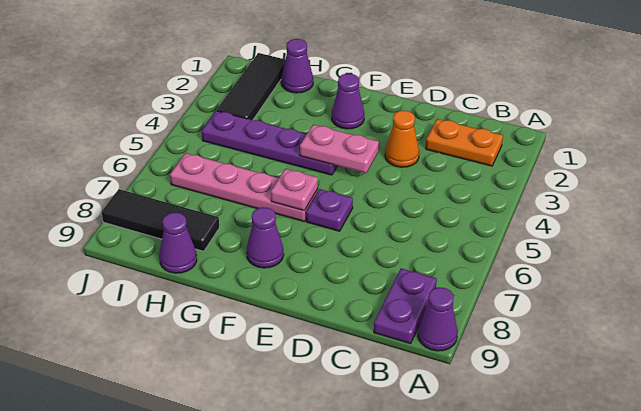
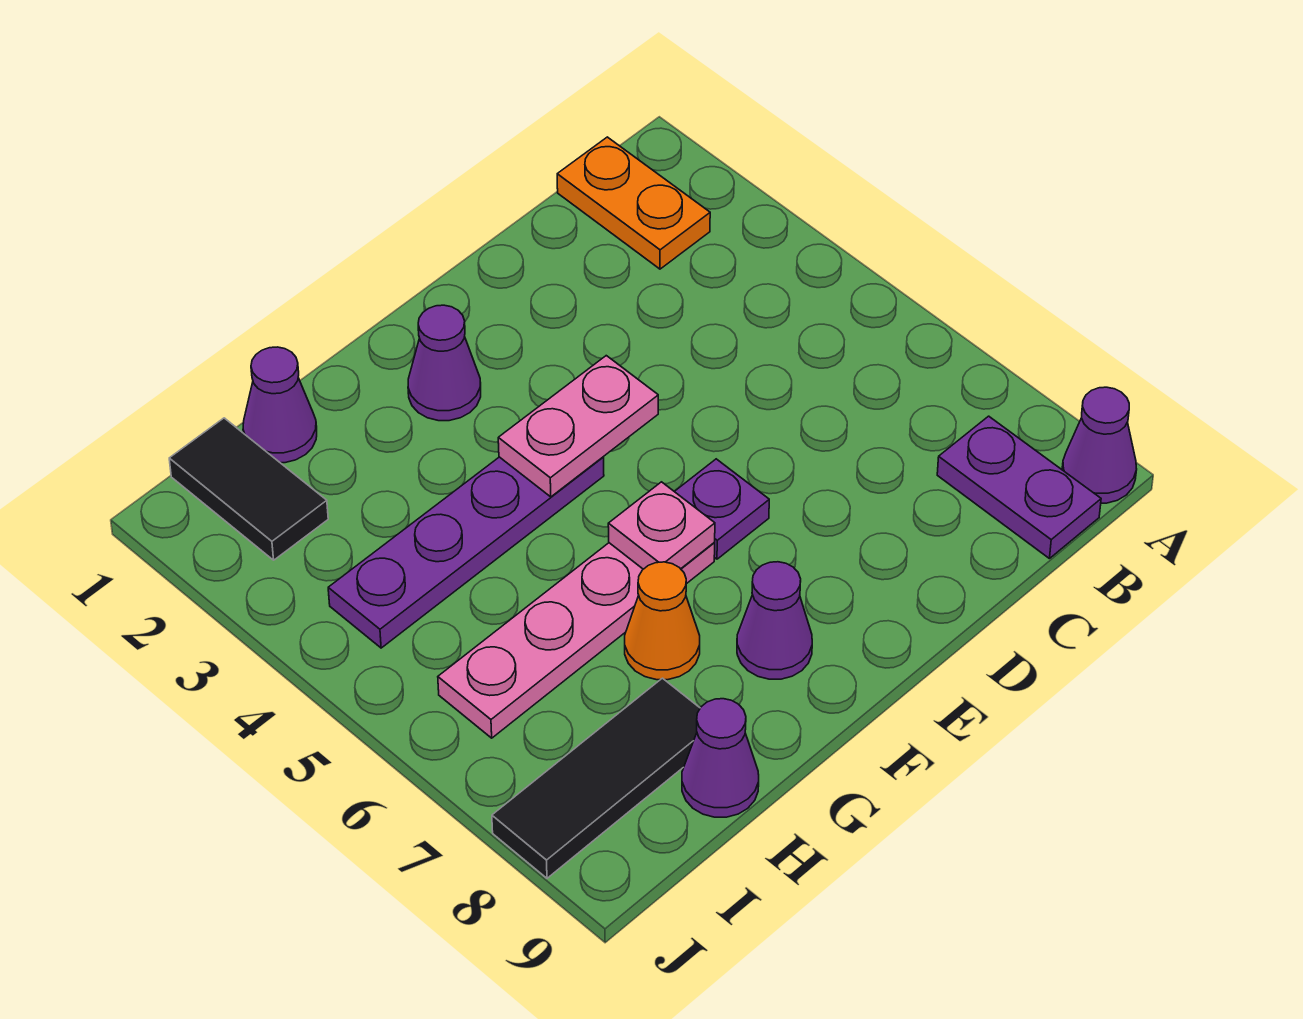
orange plate B2:C2 level 1 -> orange plate B1:B2 level 1
orange cone D3 level 1 -> orange cone G7 level 1
black tile I1:I3 level 1 -> black tile I1:I2 level 1

